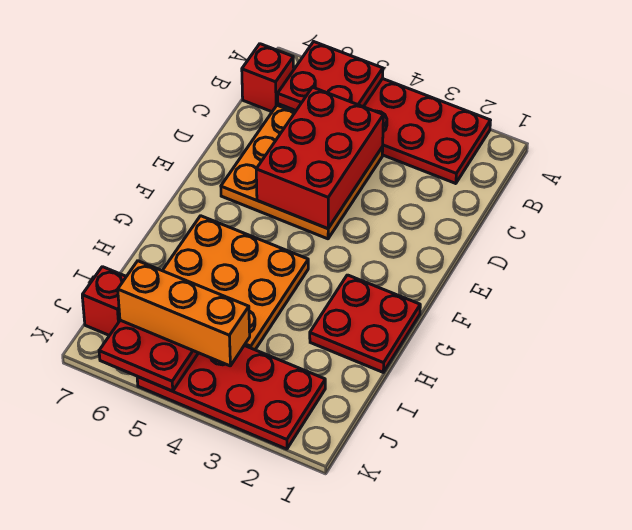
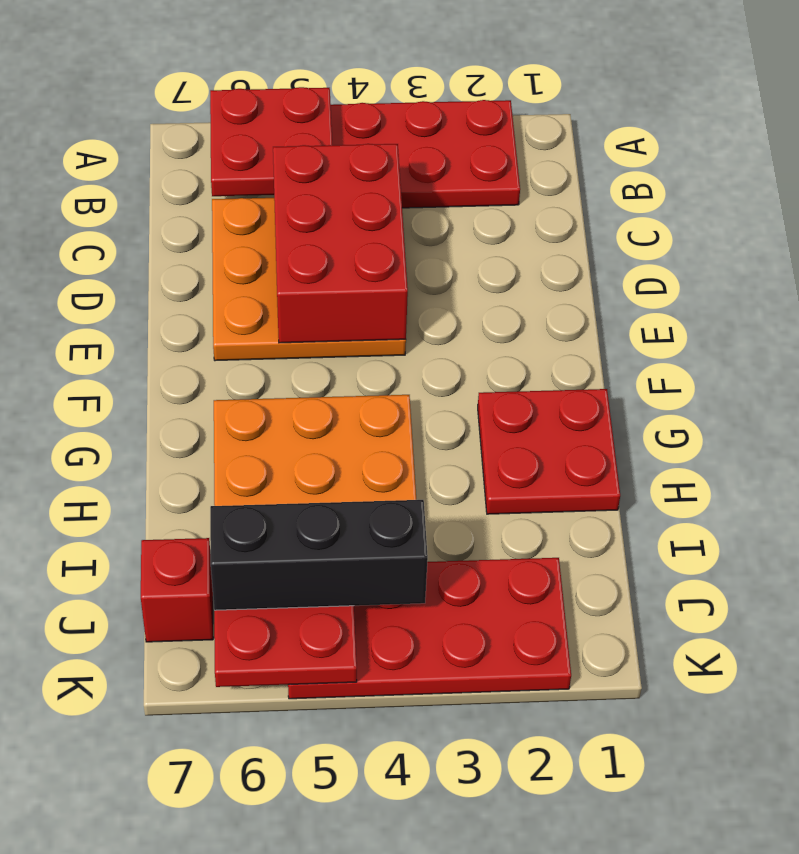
red brick B7 level 1 -> none
orange brick J4:J6 level 3 -> black brick J4:J6 level 3

